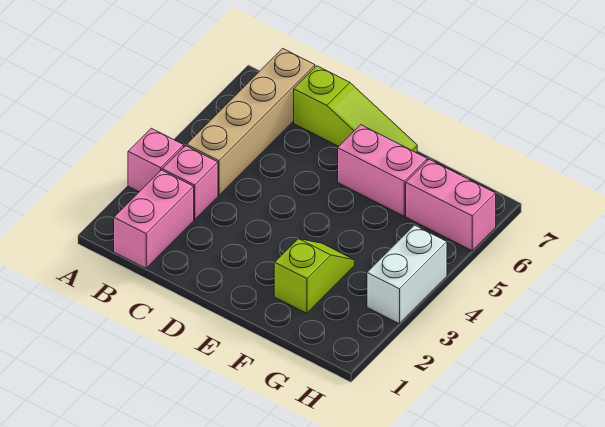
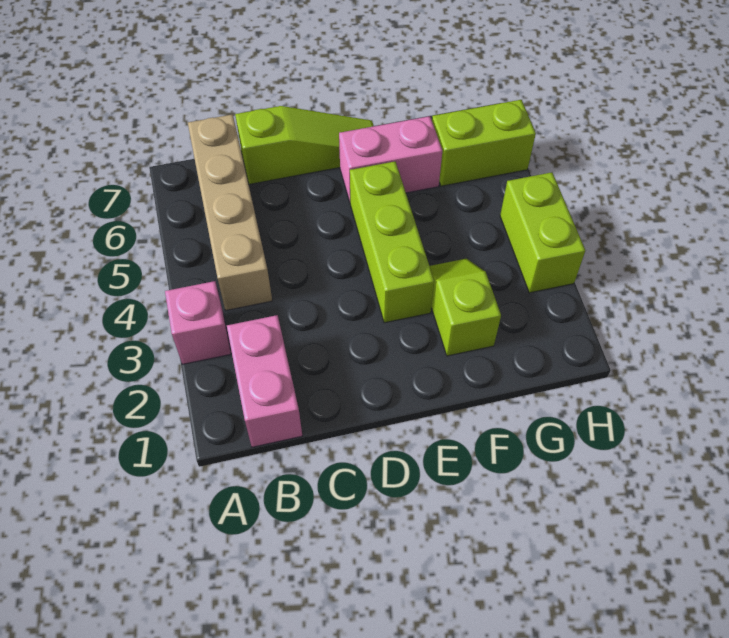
pink brick B3 level 1 -> none
none -> lime brick E3:E5 level 1
pink brick G6:H6 level 1 -> lime brick G6:H6 level 1
white brick H3:H4 level 1 -> lime brick H3:H4 level 1

